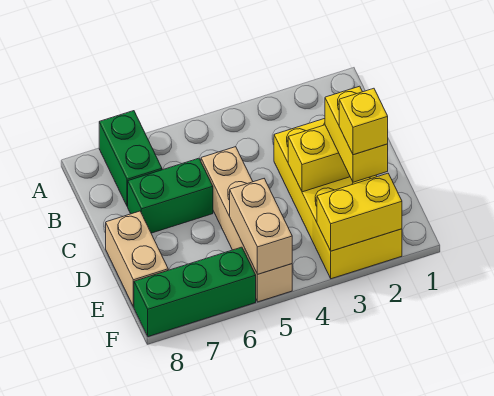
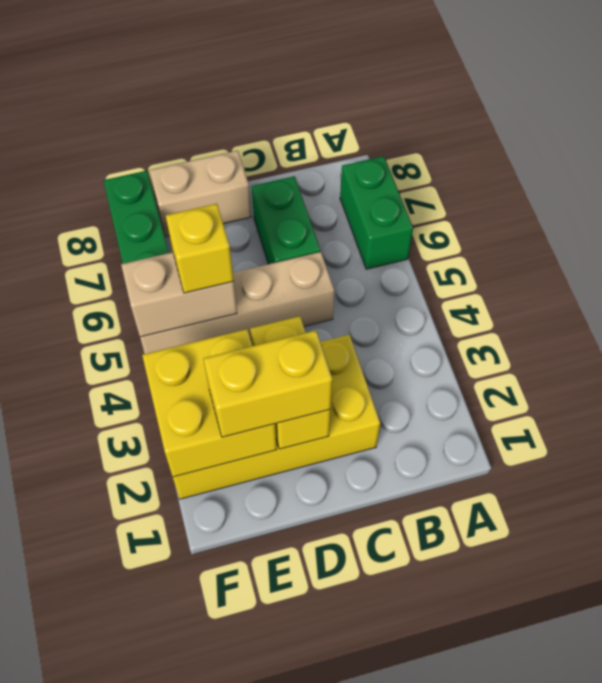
green brick A7:B7 level 1 -> green brick A6:A7 level 1
yellow brick E2 level 4 -> yellow brick E5 level 3
yellow brick F2:F3 level 2 -> yellow brick E2:F3 level 2

